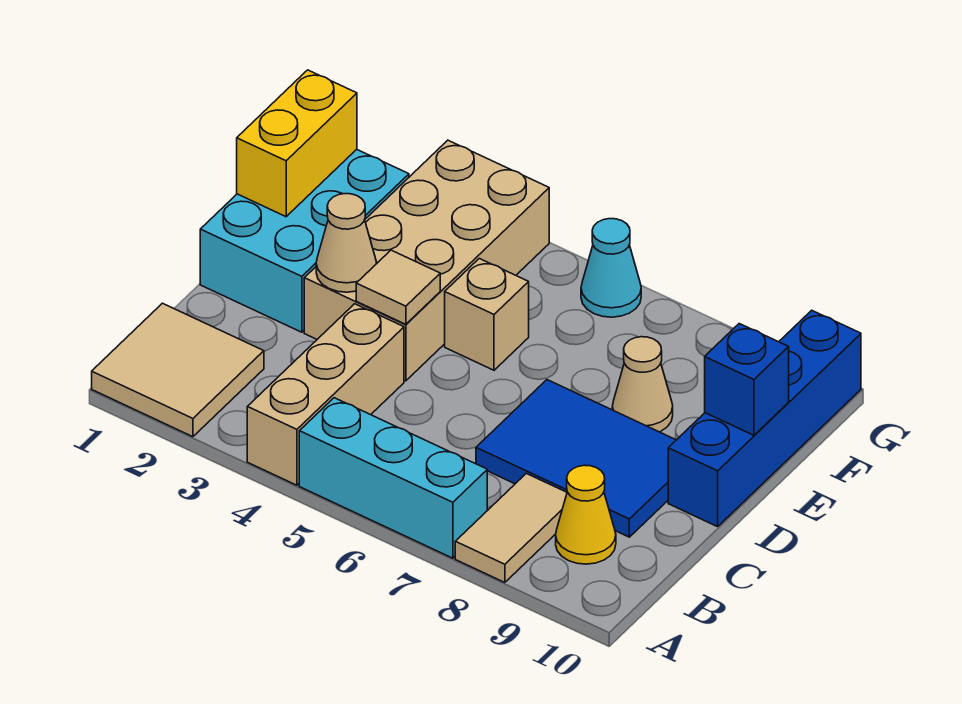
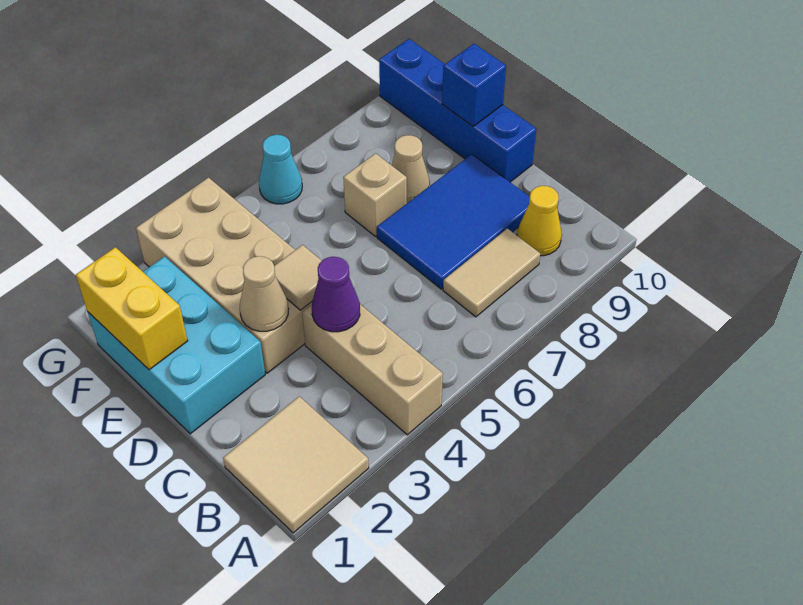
cyan brick A5:A7 level 1 -> none
tan tile A8:B8 level 1 -> tan tile B7:B8 level 1
none -> purple cone C4 level 2
tan brick E5 level 1 -> tan brick E7 level 1

